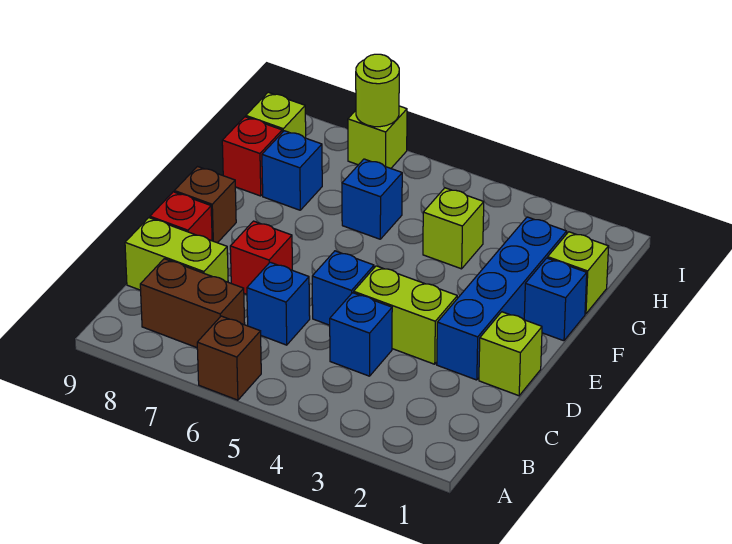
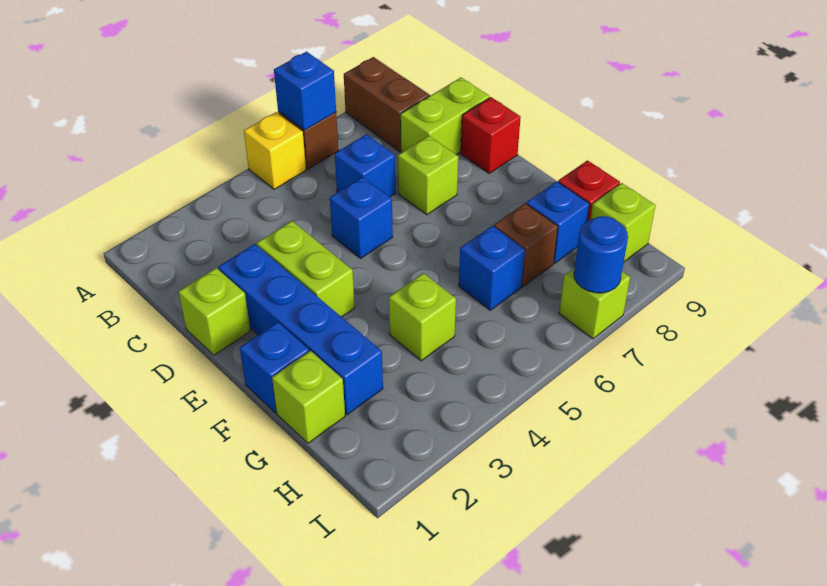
none -> yellow brick A5 level 1
brown brick B7:B8 level 1 -> brown brick A8:B8 level 1
blue brick C4 level 1 -> blue brick A6 level 2
lime brick D3:D4 level 1 -> lime brick D3:E3 level 1
red brick D7 level 1 -> lime brick D7 level 1
brown brick E9 level 1 -> brown brick G7 level 1
lime round brick I7 level 2 -> blue round brick I7 level 2

